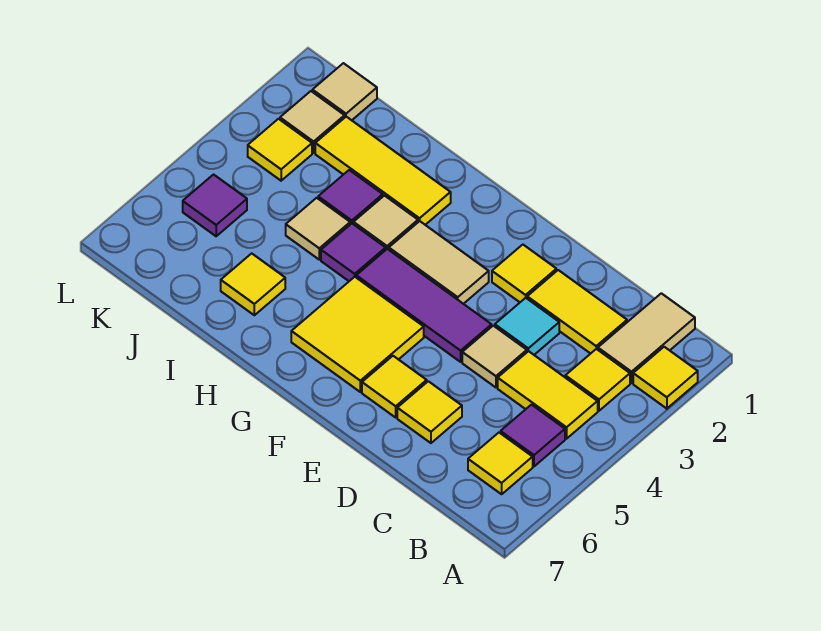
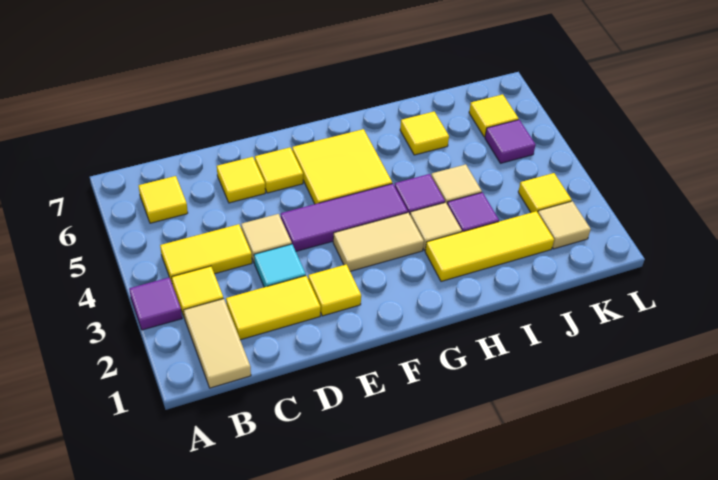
yellow tile A2 level 1 -> yellow tile K6 level 1
purple tile B5 level 1 -> purple tile A3 level 1
tan tile K1 level 1 -> none

